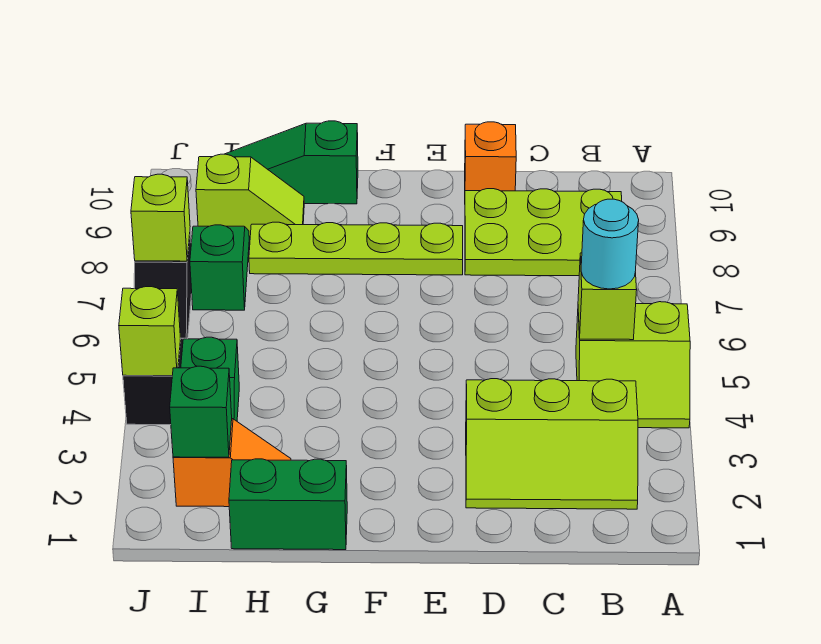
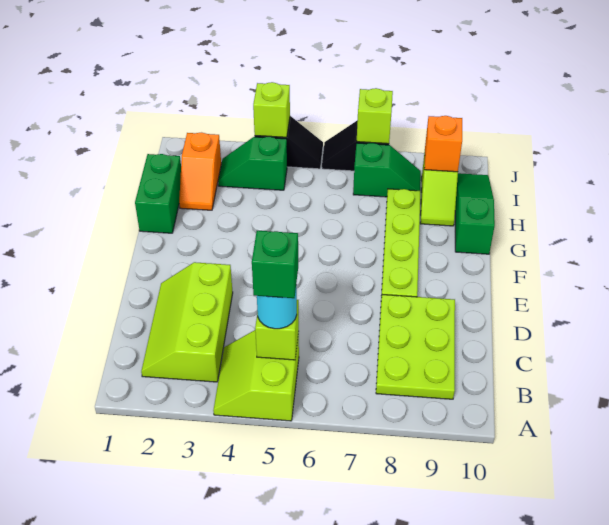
orange brick D10 level 1 -> orange brick I9 level 2
green brick I2 level 2 -> green brick B5 level 4

